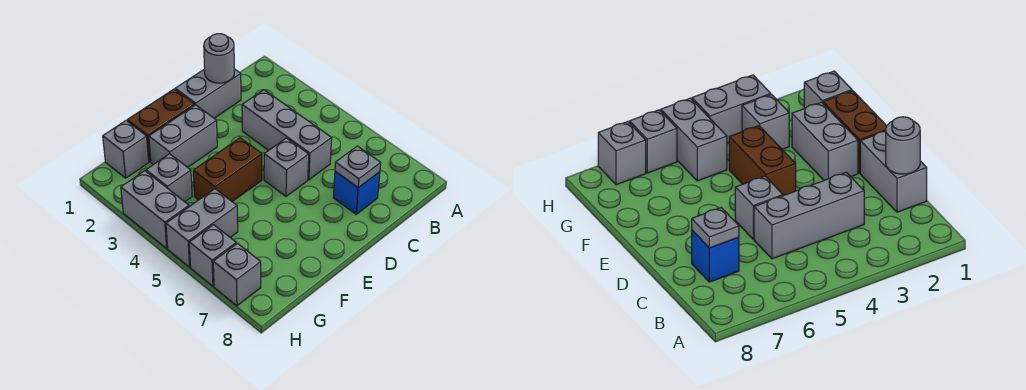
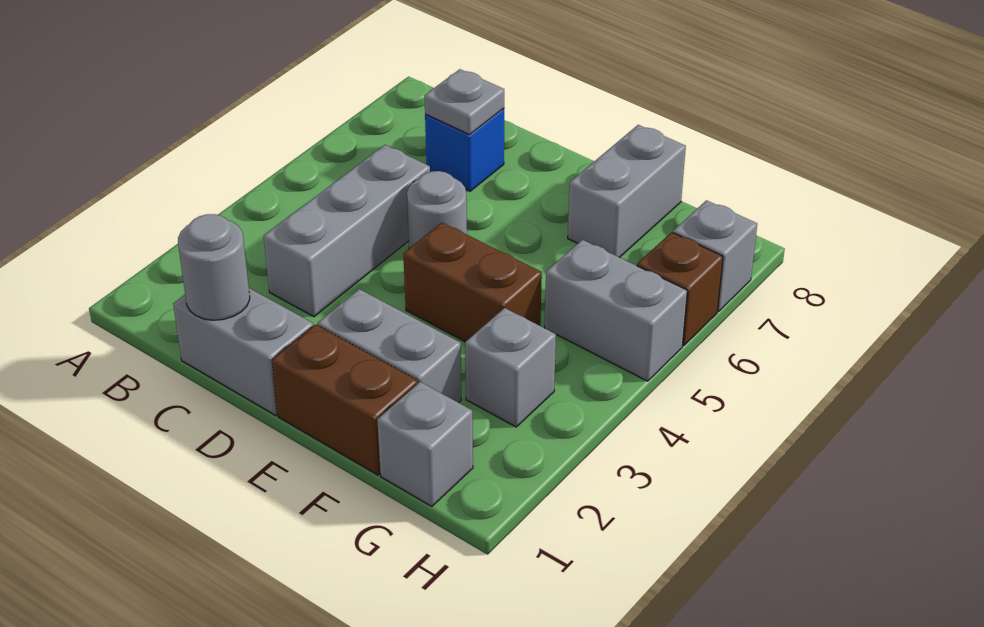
grey brick D5 level 1 -> grey round brick D5 level 1
grey brick H3:H4 level 1 -> grey brick F7:F8 level 1
grey brick H6 level 1 -> brown brick H6 level 1

